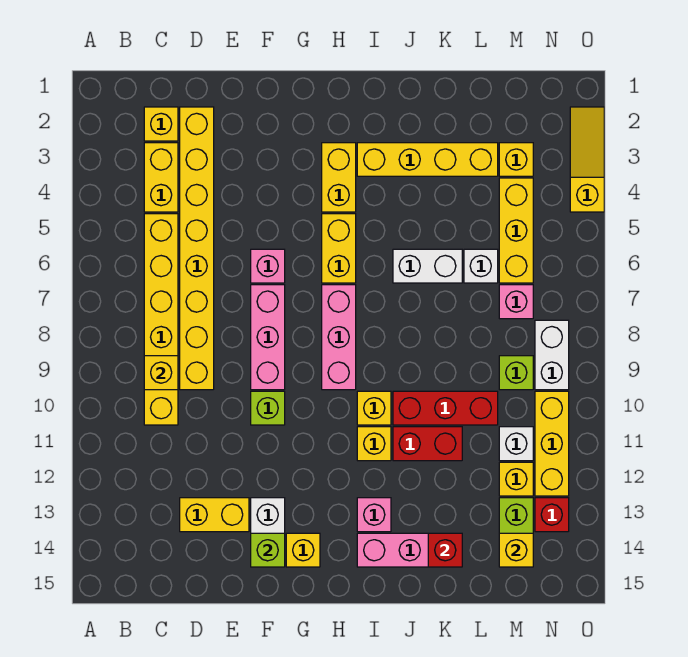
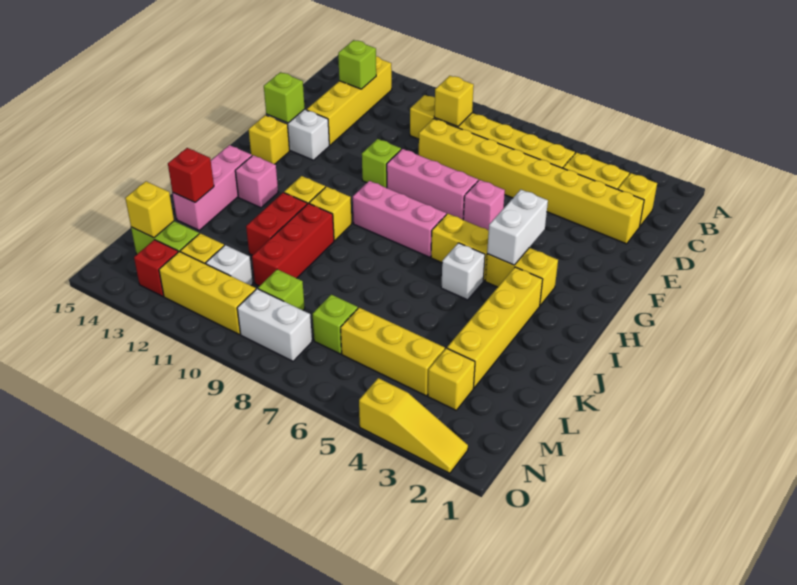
none -> lime brick C13 level 2
yellow brick D13:E13 level 1 -> yellow brick B13:E13 level 1
white brick J6:K6 level 1 -> white brick G4:H4 level 2
white brick L6 level 1 -> white brick I5 level 1
pink brick M7 level 1 -> lime brick M7 level 1

